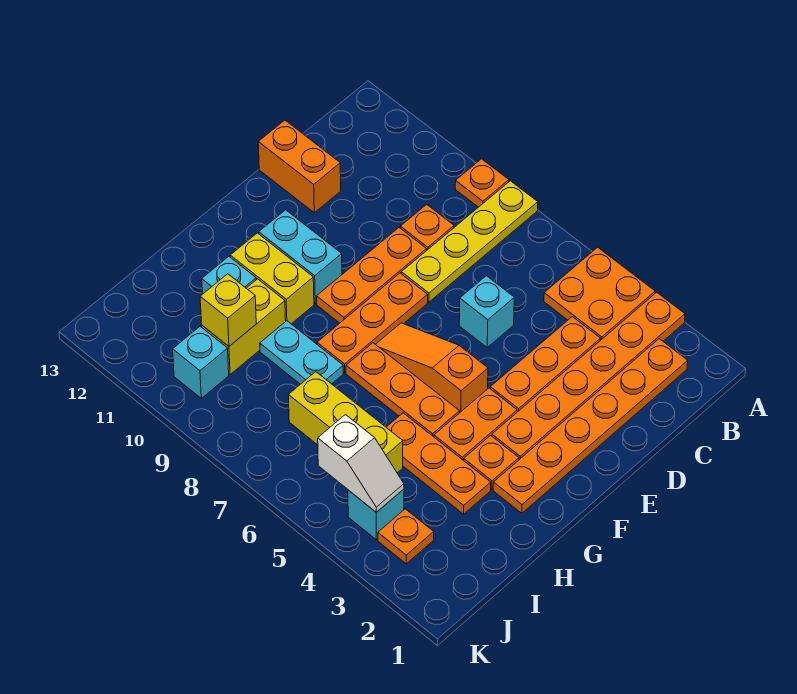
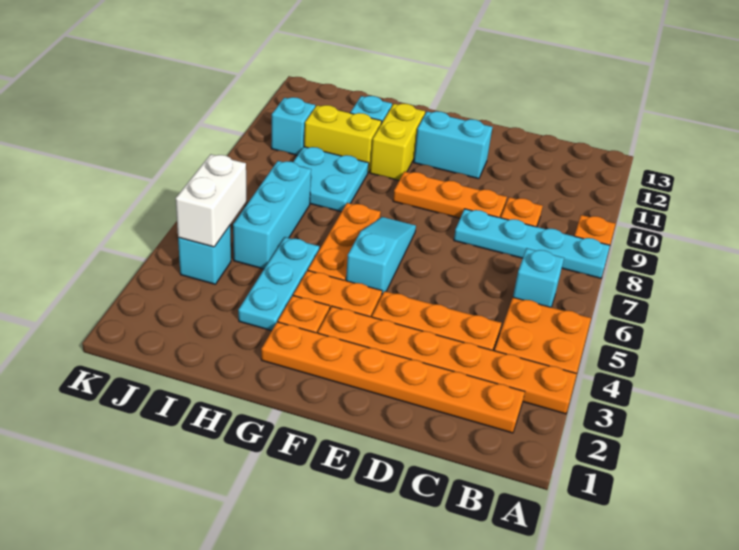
yellow plate A8:D8 level 1 -> cyan plate A8:D8 level 1
cyan brick D6 level 1 -> cyan brick B6 level 1
orange brick D12:D13 level 1 -> none
orange plate E8:G8 level 1 -> none
orange slope F5:F7 level 1 top 5 -> cyan slope F5:F7 level 1 top 5
cyan brick F10:F11 level 1 -> cyan brick E11:F11 level 1
orange plate H3:H5 level 1 -> cyan plate H3:H5 level 1
cyan plate H8:H9 level 1 -> cyan plate H8:I9 level 1
yellow brick I5:I7 level 1 -> cyan brick I5:I7 level 1
yellow brick I10 level 2 -> none
orange plate J3 level 1 -> none
white slope J4:J5 level 2 top 5 -> white brick J4:J5 level 2

